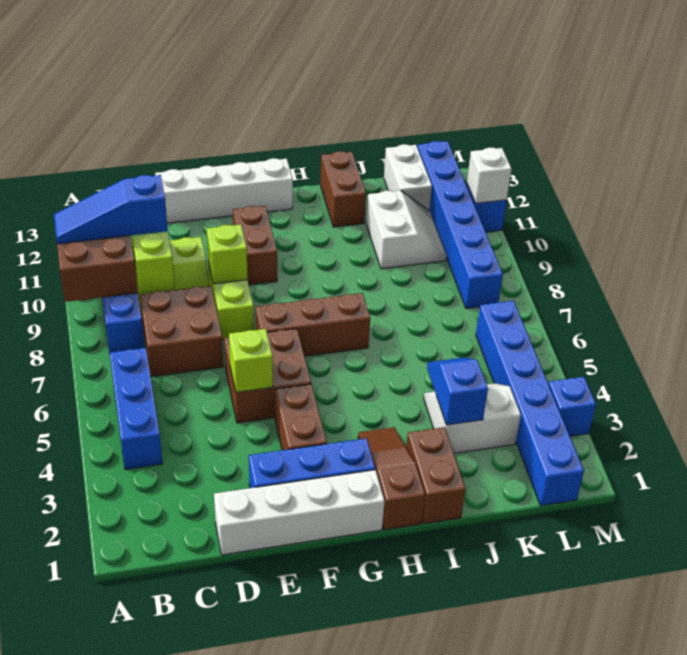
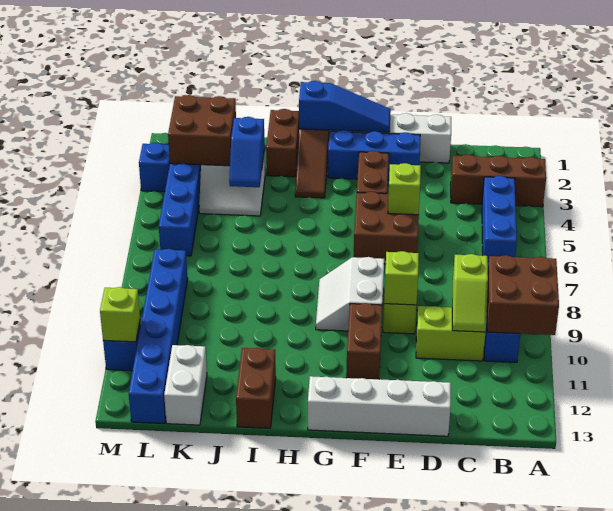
blue slope A10:C10 level 3 top C -> blue slope F1:H1 level 2 top H
brown brick C7:D8 level 1 -> brown brick K2:L3 level 2
brown brick F7:H7 level 1 -> brown brick A3:C3 level 1
white slope J10:K11 level 1 top J -> white slope F8:G9 level 1 top F
white brick M11 level 2 -> lime brick M11 level 2

